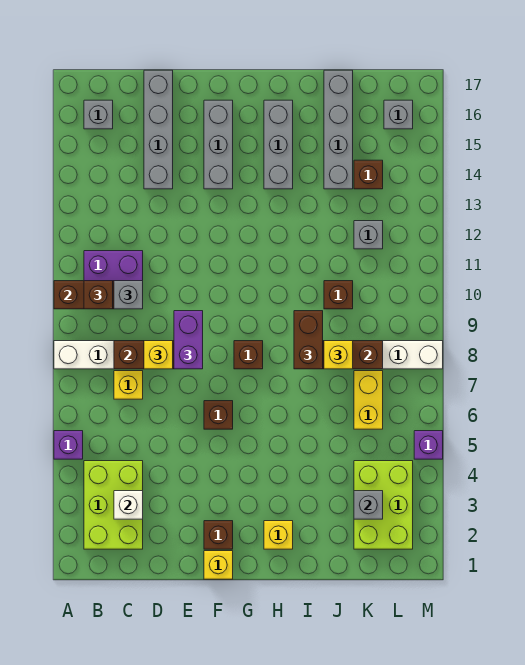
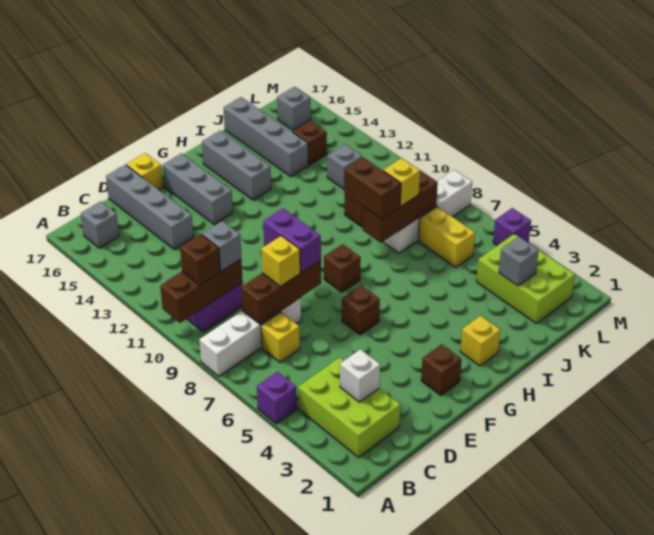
yellow brick F1 level 1 -> yellow brick E17 level 1

